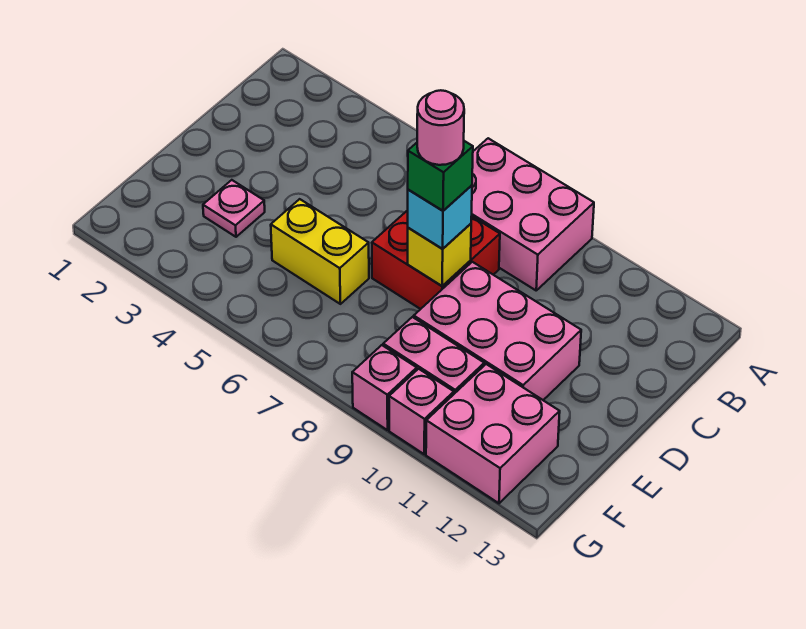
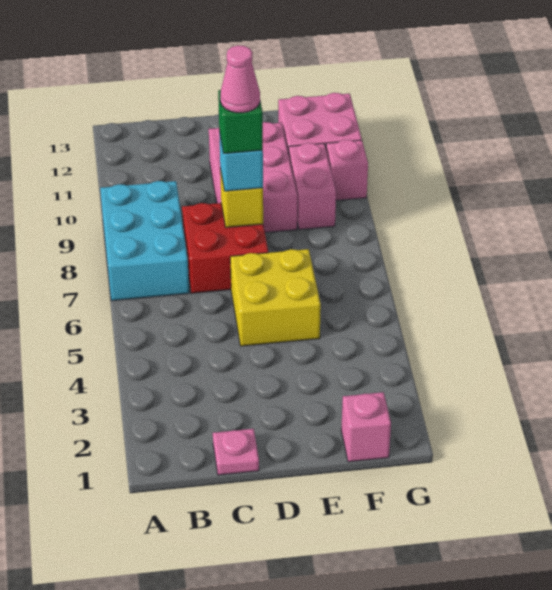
pink brick A7:B9 level 1 -> cyan brick A7:B9 level 1
pink round brick D8 level 5 -> pink cone D8 level 5
pink plate E3 level 1 -> pink plate C1 level 1
yellow brick E5:E6 level 1 -> yellow brick D5:E6 level 1
pink brick G9 level 1 -> pink brick F1 level 1

